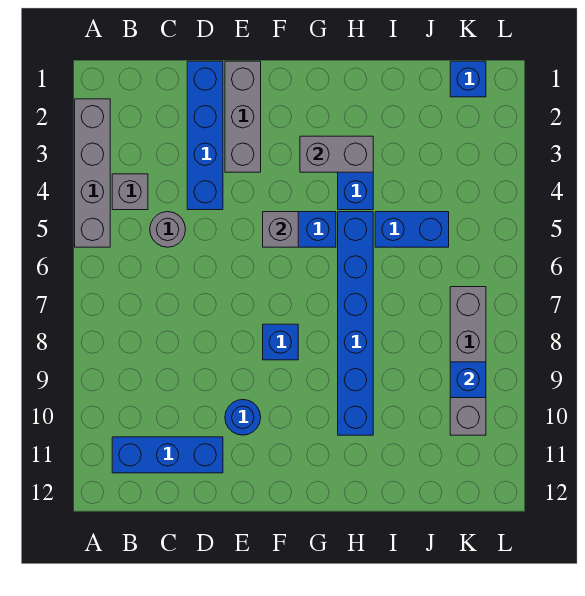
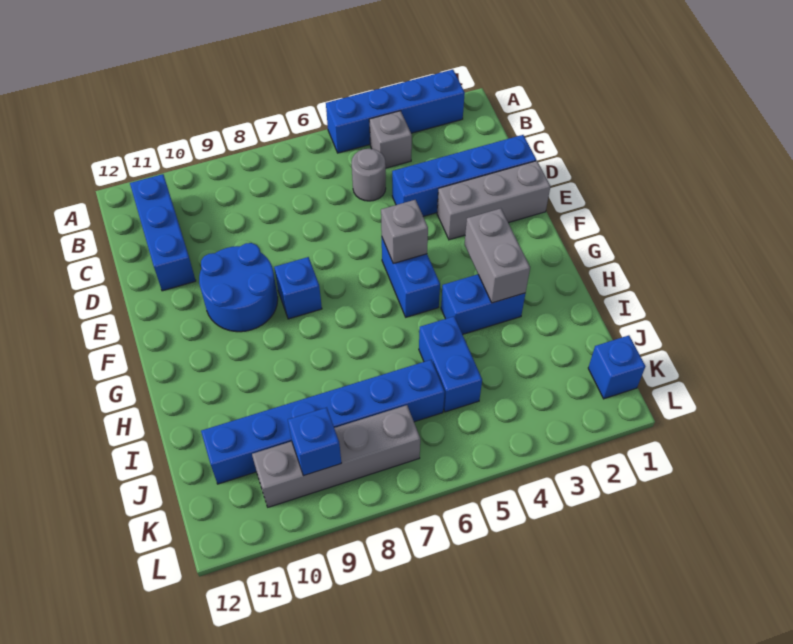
grey brick A2:A5 level 1 -> blue brick A2:A5 level 1
blue round brick E10 level 1 -> blue round brick E9:F10 level 1
blue brick H5:H10 level 1 -> blue brick J6:J11 level 1

